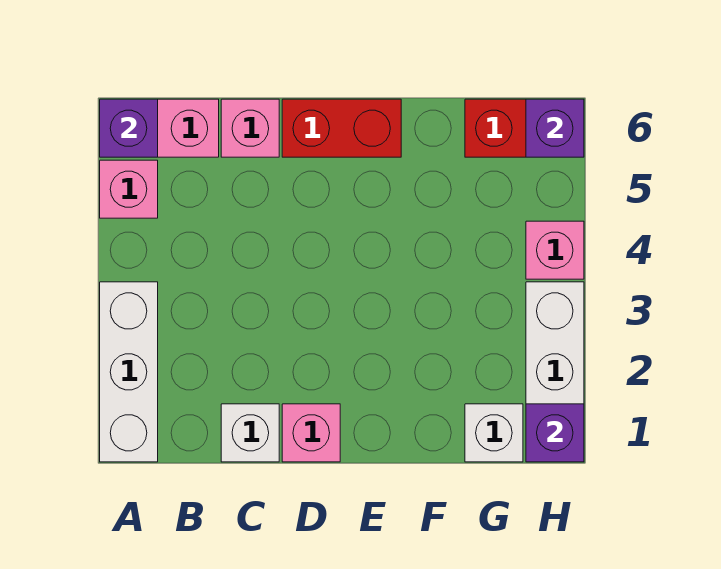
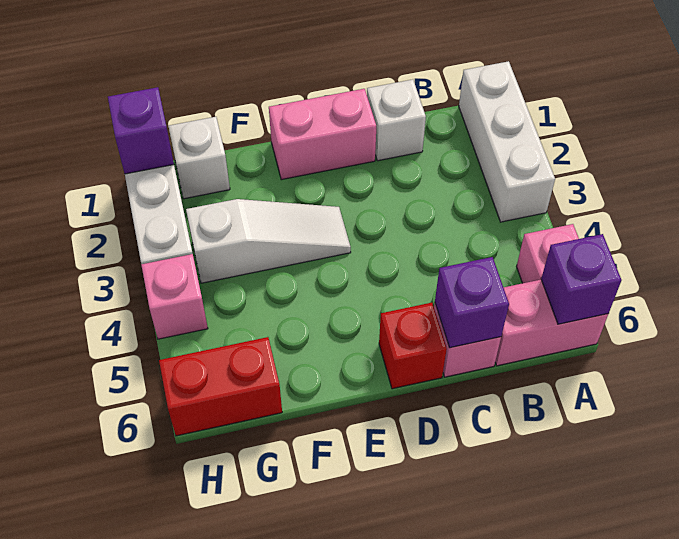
pink brick D1 level 1 -> pink brick D1:E1 level 1
red brick D6:E6 level 1 -> red brick D6 level 1
none -> white slope E3:G3 level 1 top G
purple brick H6 level 2 -> purple brick C6 level 2

